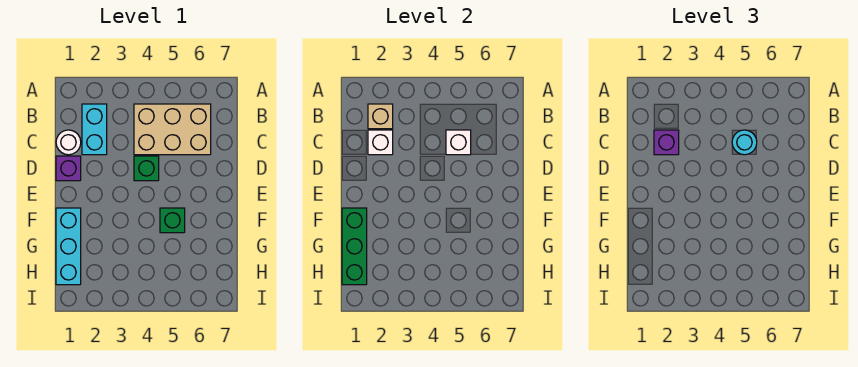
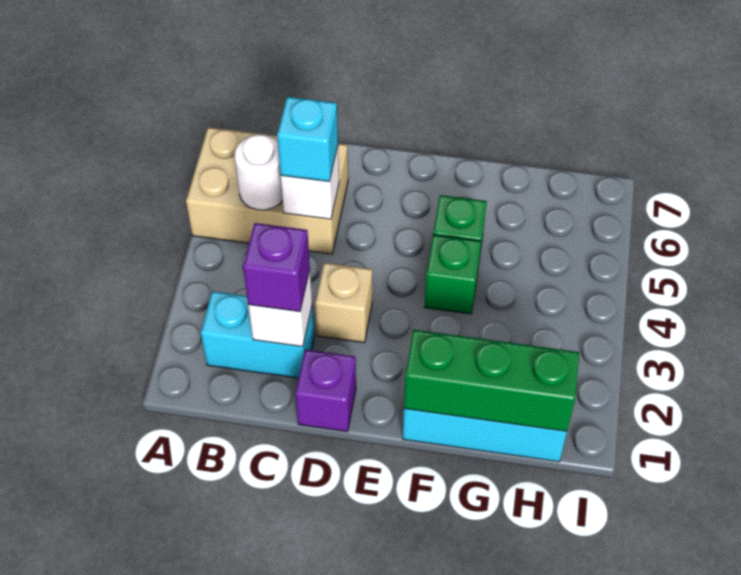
tan brick B2 level 2 -> tan brick D3 level 1
tan brick B4:C6 level 1 -> tan brick A5:C6 level 1
white round brick C1 level 1 -> white round brick B5 level 2
cyan round brick C5 level 3 -> cyan brick C5 level 3
green brick D4 level 1 -> green brick F4 level 1

